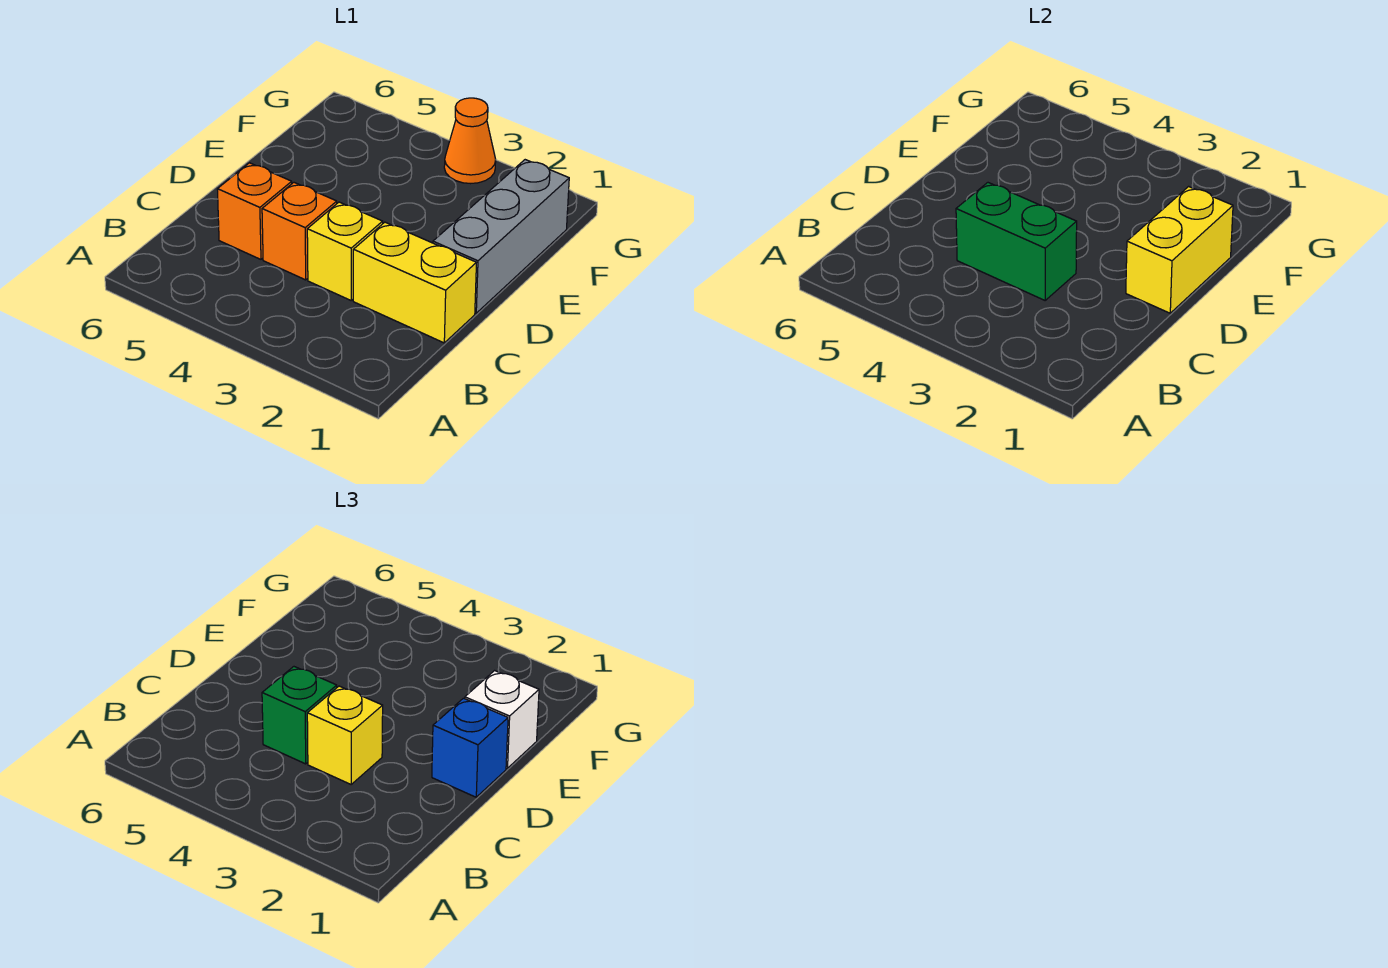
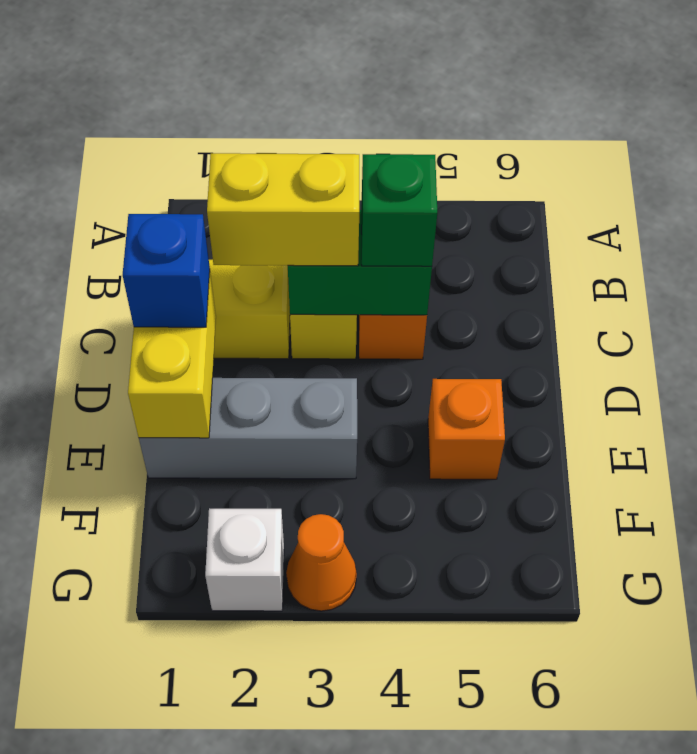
yellow brick C3 level 3 -> yellow brick C2:C3 level 3
orange brick C5 level 1 -> orange brick E5 level 1
grey brick D1:F1 level 1 -> grey brick E1:E3 level 1
white brick E1 level 3 -> white brick G2 level 1

